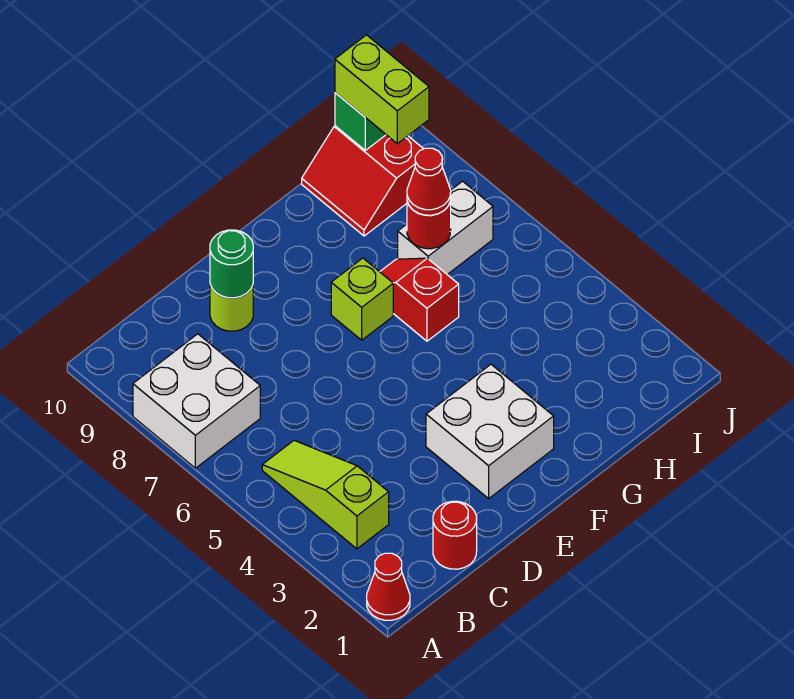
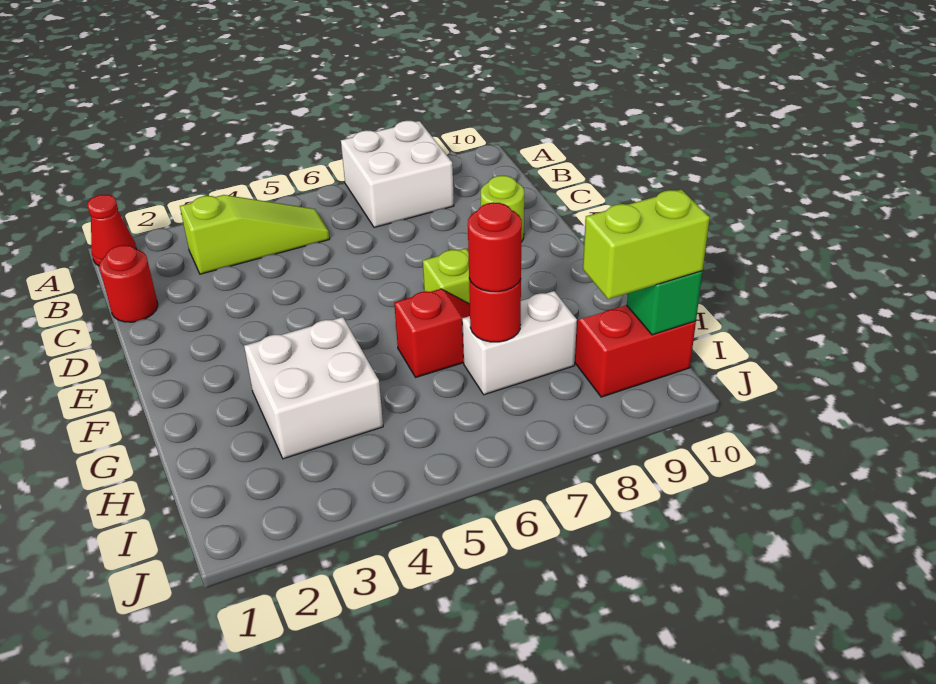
green round brick D9 level 2 -> none
white brick E2:F3 level 1 -> white brick G3:H4 level 1
white brick H7:I7 level 1 -> white brick H7:H8 level 1
red cone H7 level 3 -> red round brick H7 level 3

